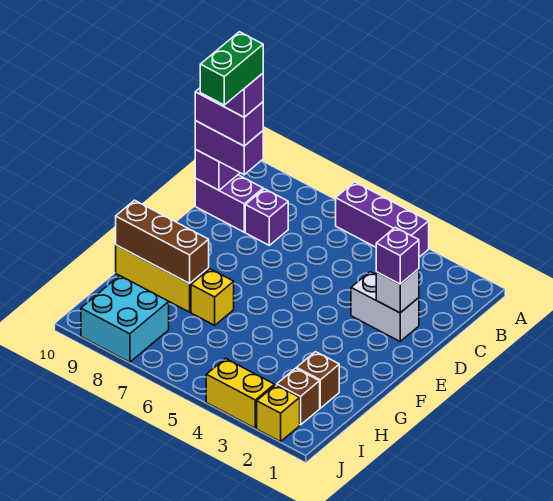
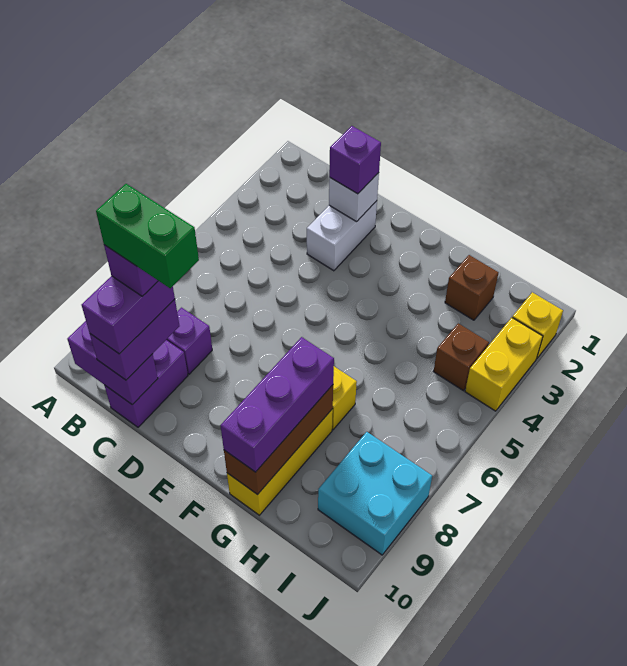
purple brick A4:A6 level 1 -> purple brick G8:G10 level 3
brown brick I2 level 1 -> brown brick I4 level 1

